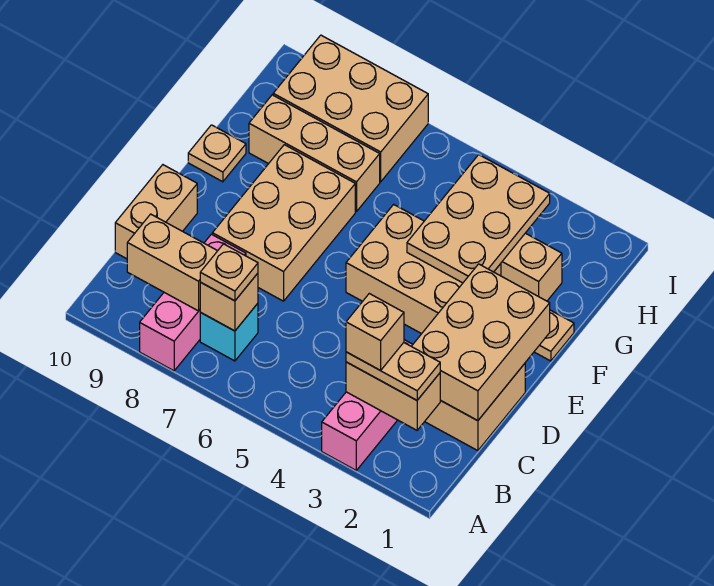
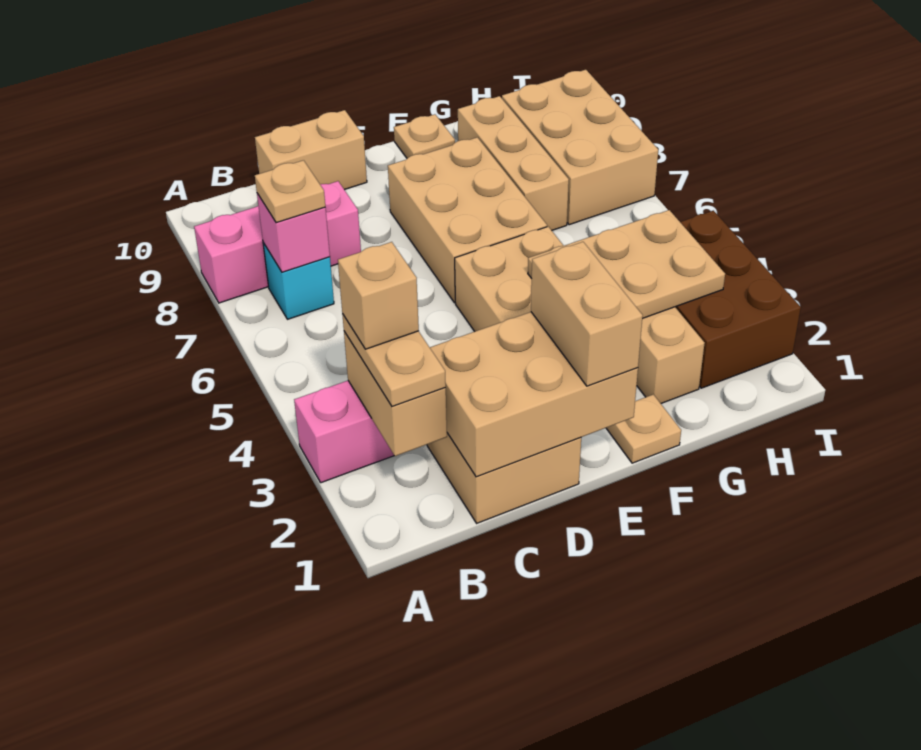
tan brick B7 level 2 -> pink brick B7 level 2
tan brick B8:B9 level 2 -> tan brick E1:E2 level 3
tan brick D7:F8 level 1 -> tan brick E6:F8 level 1
none -> brown brick H2:I4 level 1

